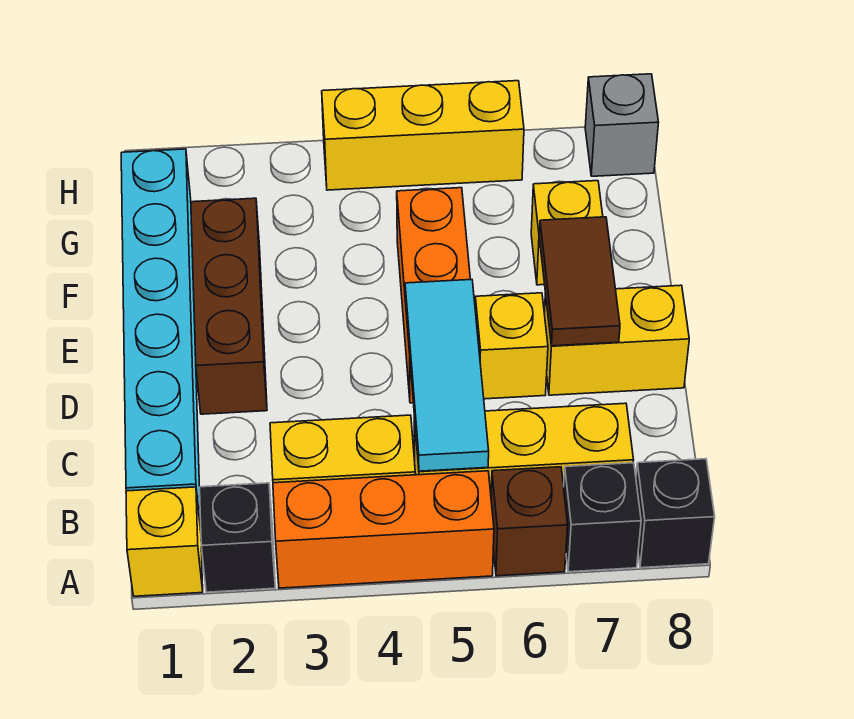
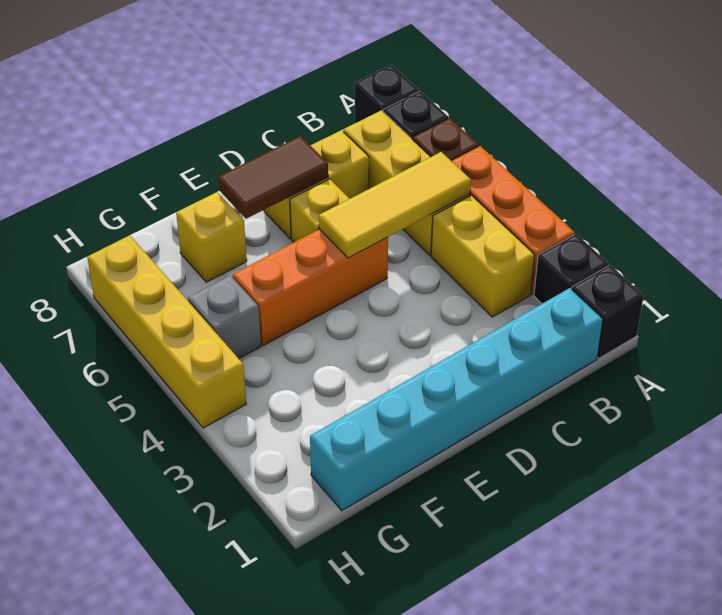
yellow brick A1 level 1 -> black brick A1 level 1
cyan tile B5:D5 level 2 -> yellow tile B5:D5 level 2
brown brick D2:F2 level 1 -> none
yellow brick D7:D8 level 1 -> yellow brick C7:D7 level 1
yellow brick H4:H6 level 1 -> yellow brick H4:H7 level 1
grey brick H8 level 1 -> grey brick G5 level 1

